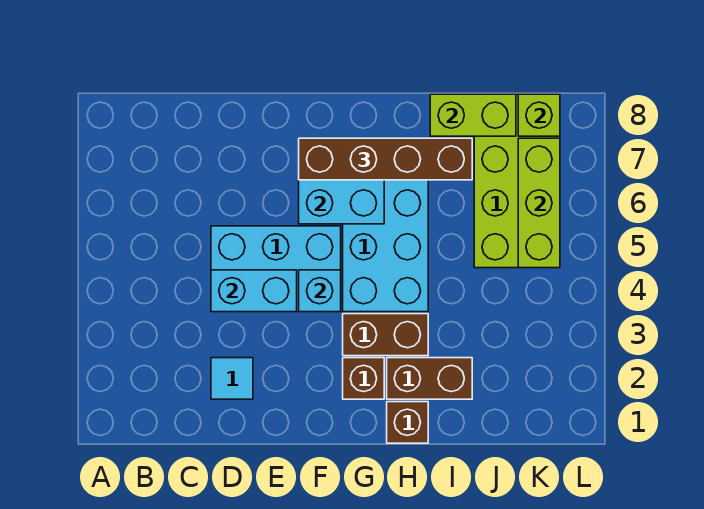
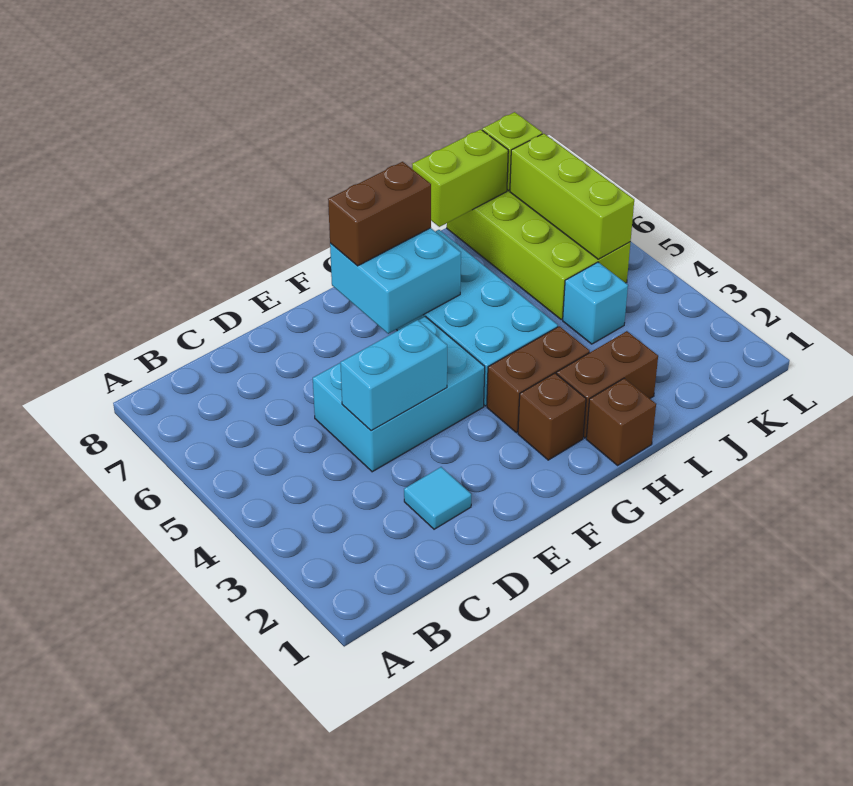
cyan brick F4 level 2 -> cyan brick J4 level 1
brown brick F7:I7 level 3 -> brown brick F7:G7 level 3

